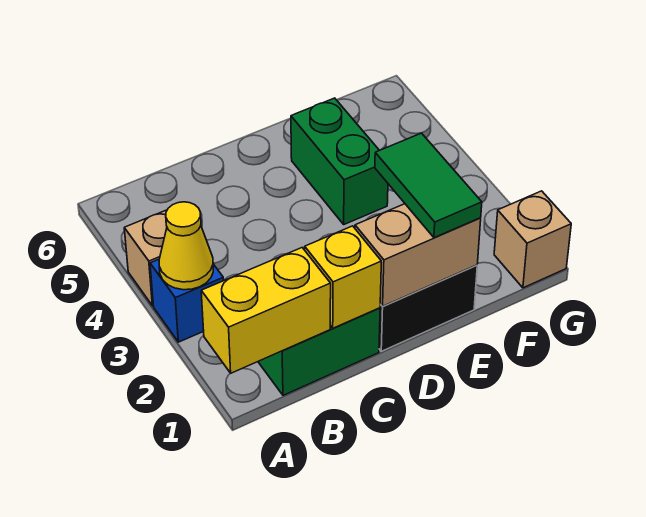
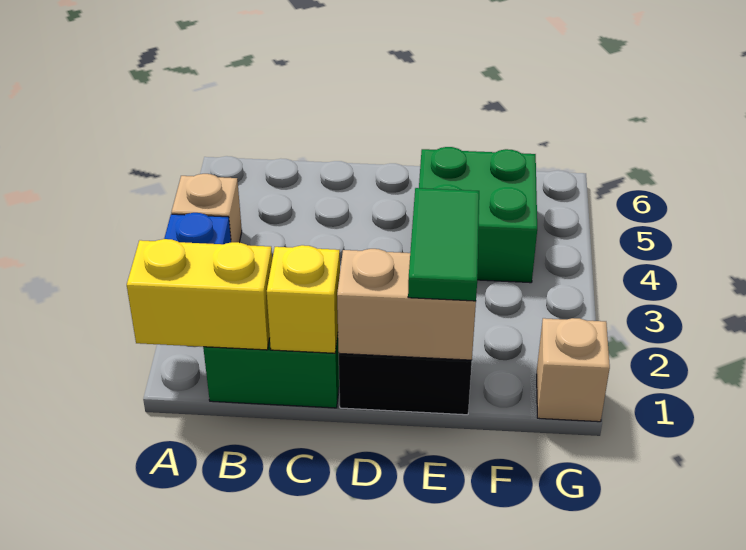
yellow cone A3 level 2 -> none
green brick E4:E5 level 1 -> green brick E4:F5 level 1

